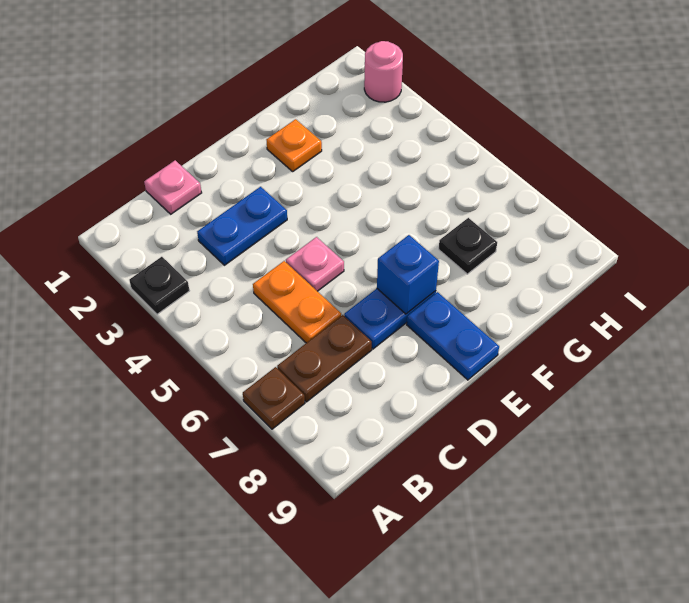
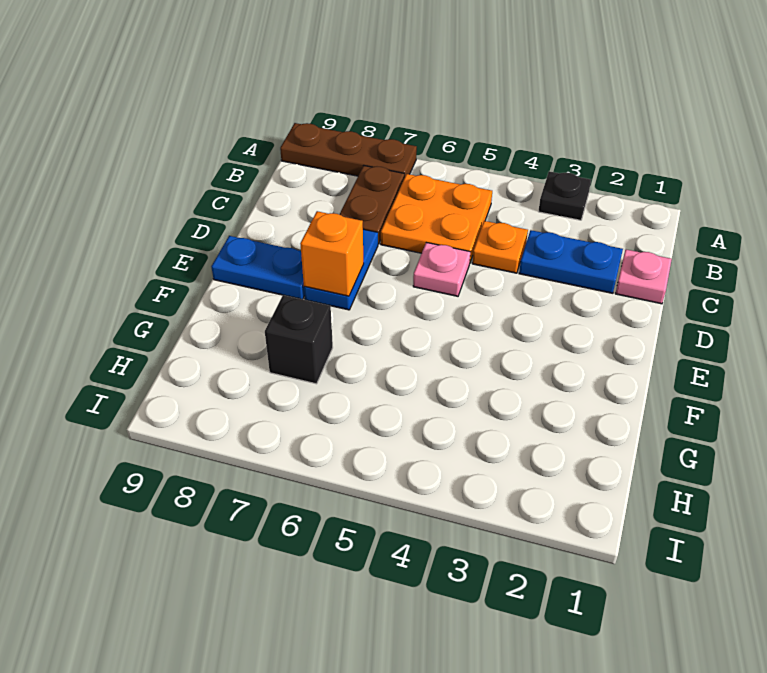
brown plate A7 level 1 -> brown plate A7:A9 level 1
blue plate C3:D3 level 1 -> blue plate C2:C3 level 1
orange plate C5:C6 level 1 -> orange plate B5:C6 level 1
blue brick E7 level 2 -> orange brick E7 level 2
orange plate F2 level 1 -> orange plate C4 level 1
black plate G7 level 1 -> black brick G7 level 1
pink round brick I2 level 1 -> none

